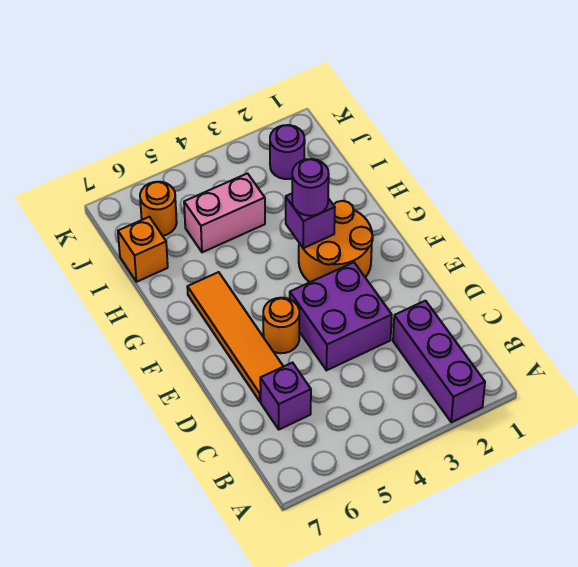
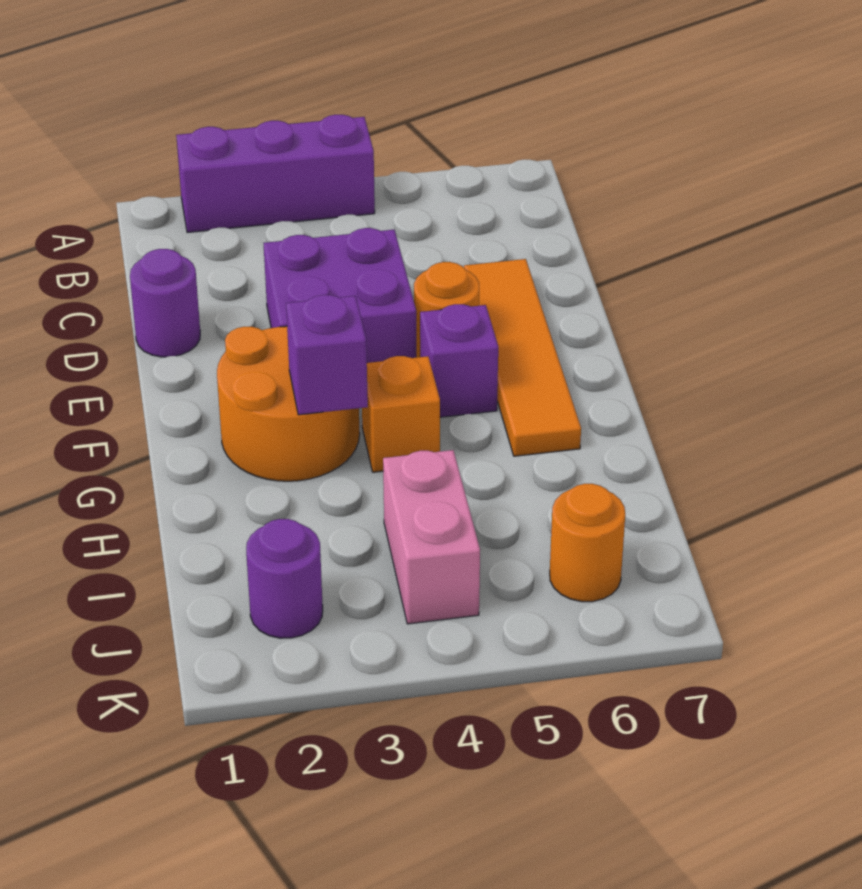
purple brick A2:C2 level 1 -> purple brick A2:A4 level 1
purple brick C6 level 1 -> purple brick F5 level 1
purple round brick G3 level 3 -> purple round brick D1 level 1
pink brick I4:I5 level 1 -> pink brick I4:J4 level 1
orange brick I7 level 1 -> orange brick G4 level 1

